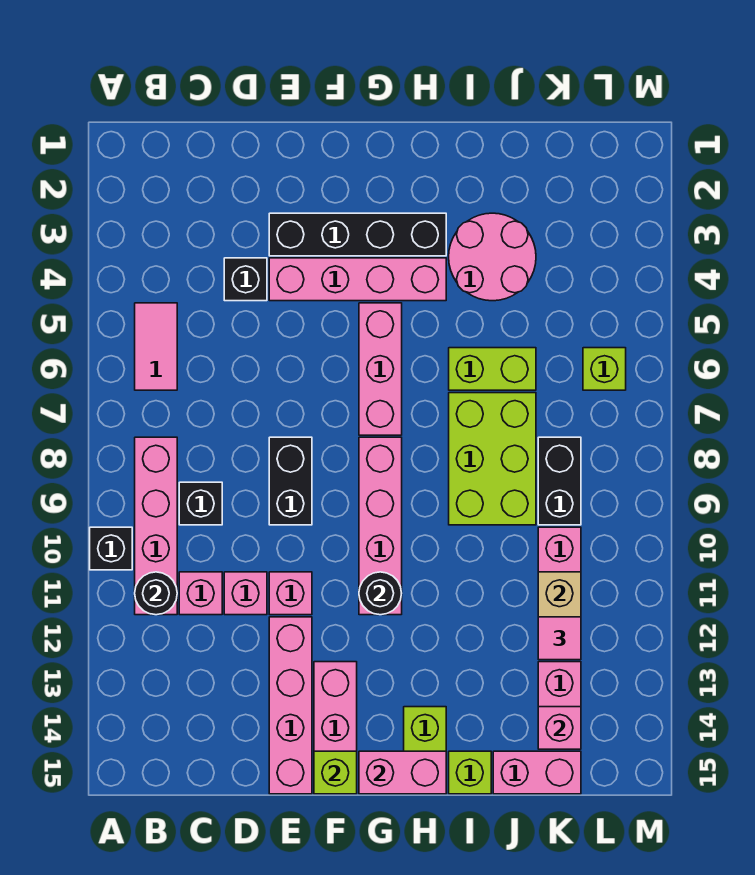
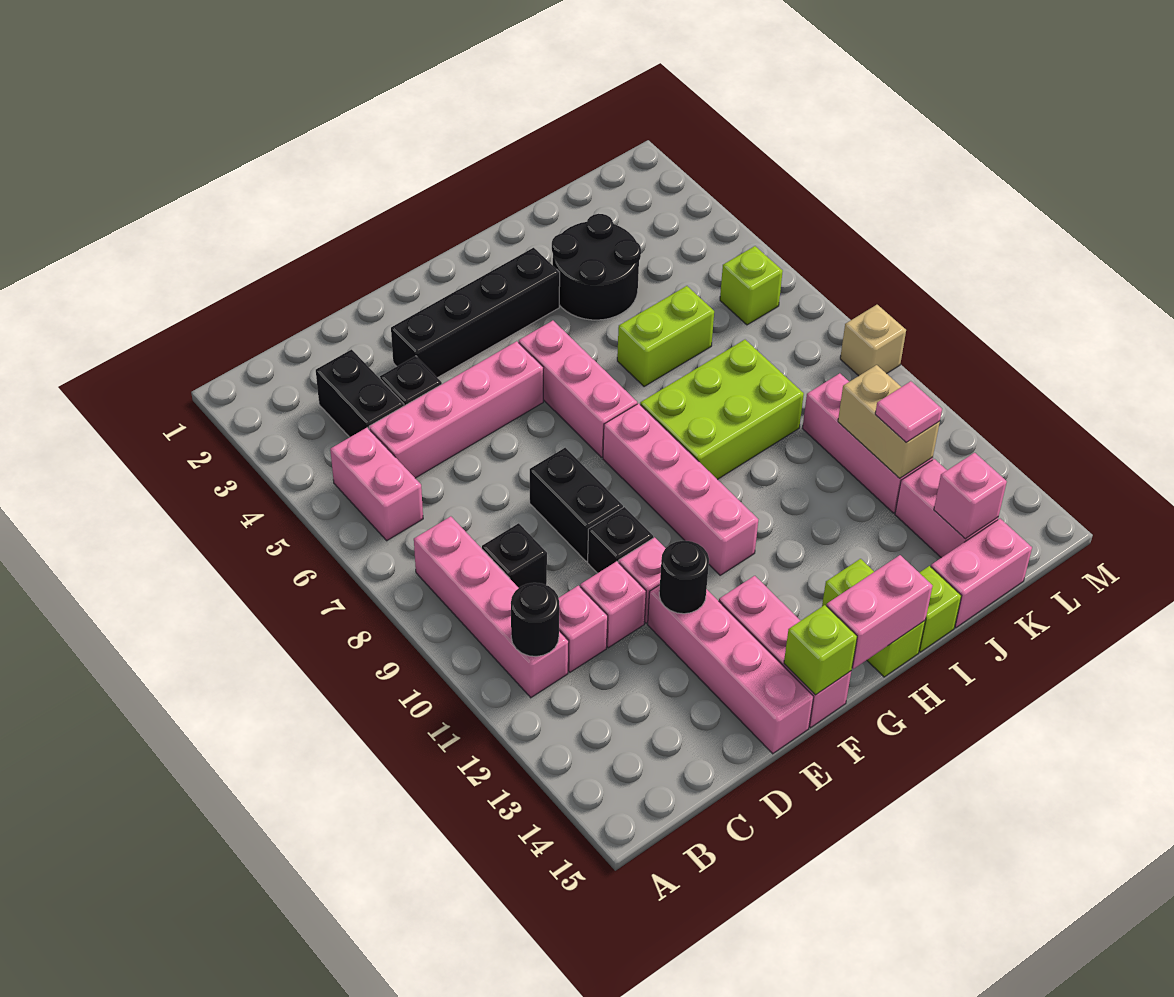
black brick A10 level 1 -> black brick E10 level 1
pink tile B5:B6 level 1 -> pink brick B5:B6 level 1
pink brick E4:H4 level 1 -> pink brick C5:F5 level 1
black round brick G11 level 2 -> black round brick E12 level 2
pink round brick I3:J4 level 1 -> black round brick I3:J4 level 1
lime brick I7:J9 level 1 -> lime brick H8:J9 level 1
black brick K8:K9 level 1 -> black brick C3:C4 level 1
none -> tan brick M9 level 1

